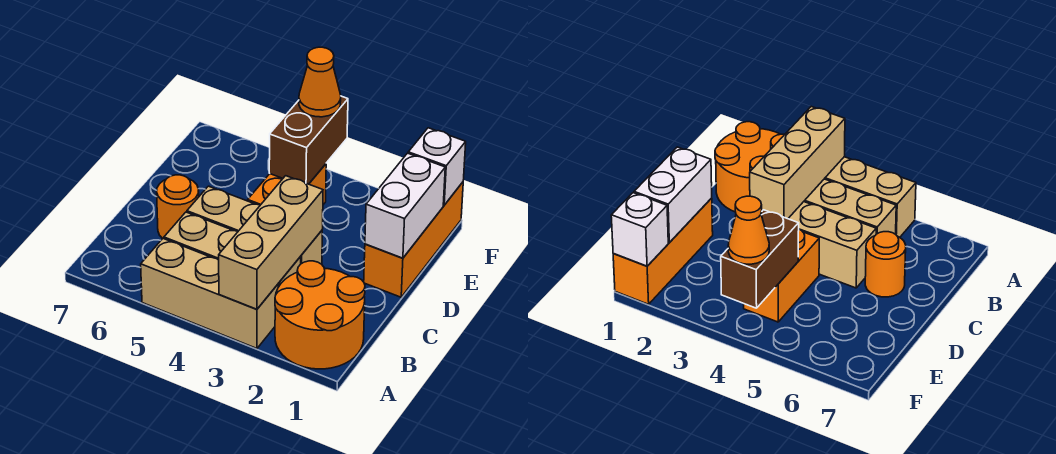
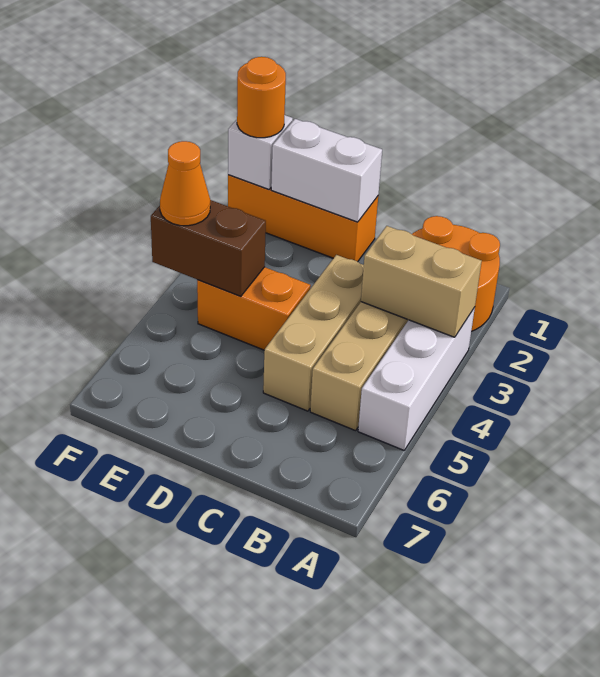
tan brick A3:A5 level 1 -> white brick A3:A5 level 1
tan brick A3:C3 level 2 -> tan brick A3:B3 level 2
orange round brick C6 level 1 -> orange round brick F1 level 3

